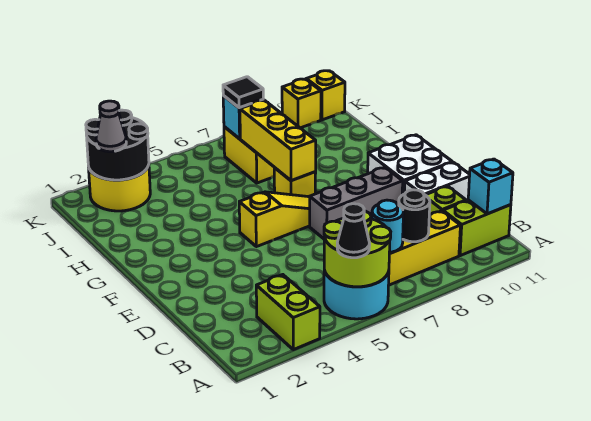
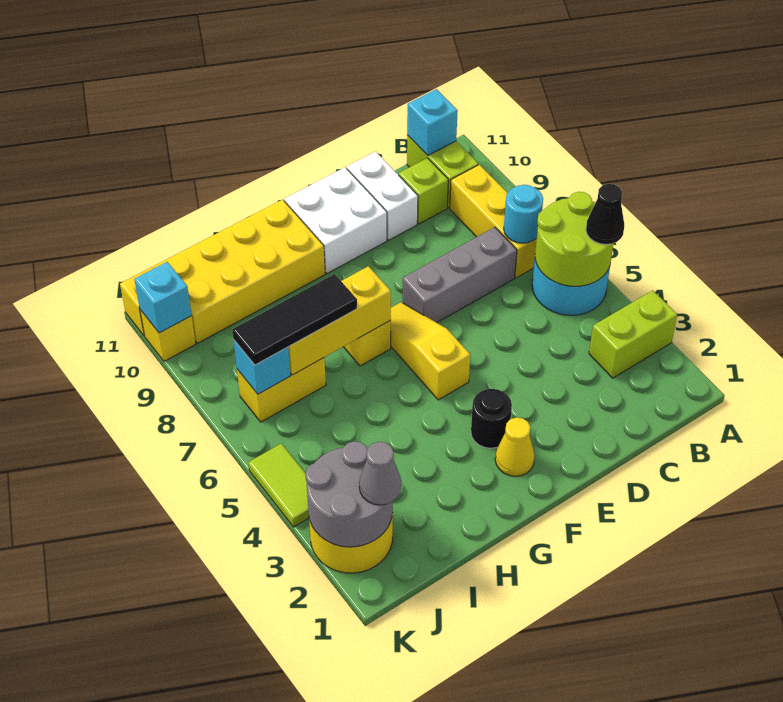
black round brick B8 level 2 -> black round brick F3 level 1
grey brick E7:E9 level 1 -> grey brick C7:E7 level 1
none -> yellow cone F2 level 1
none -> yellow brick G10:J11 level 1
black round brick J2:K3 level 2 -> grey round brick J2:K3 level 2
black tile J7 level 3 -> black tile H7:J7 level 3
none -> lime tile K4:K5 level 1
none -> cyan brick K10 level 2

